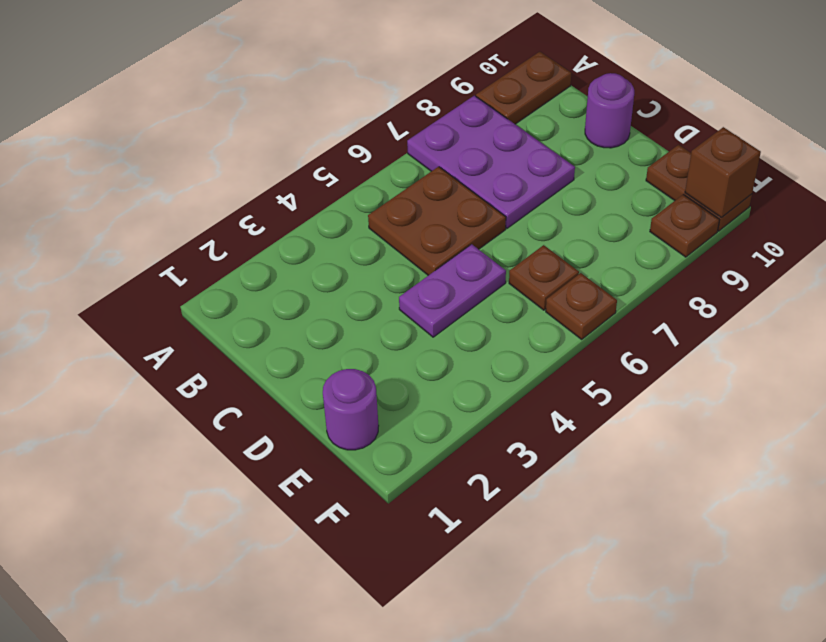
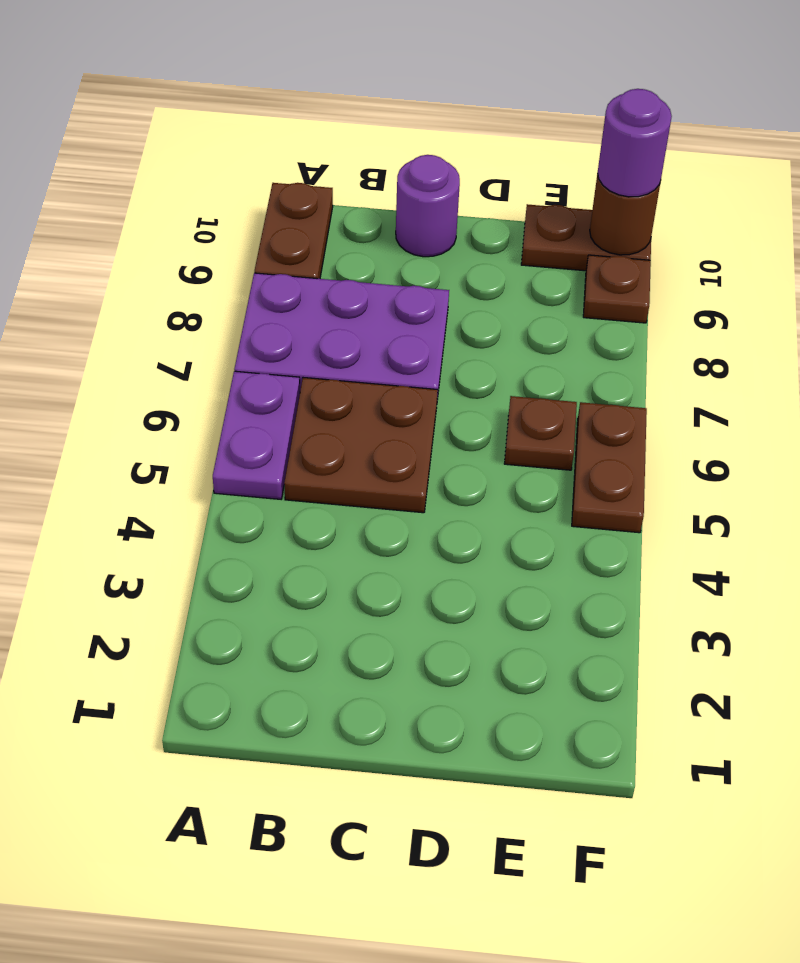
purple plate D4:D5 level 1 -> purple plate A5:A6 level 1
purple round brick E1 level 1 -> purple round brick F10 level 3
brown plate F6 level 1 -> brown plate F5:F6 level 1
brown brick F10 level 2 -> brown round brick F10 level 2

